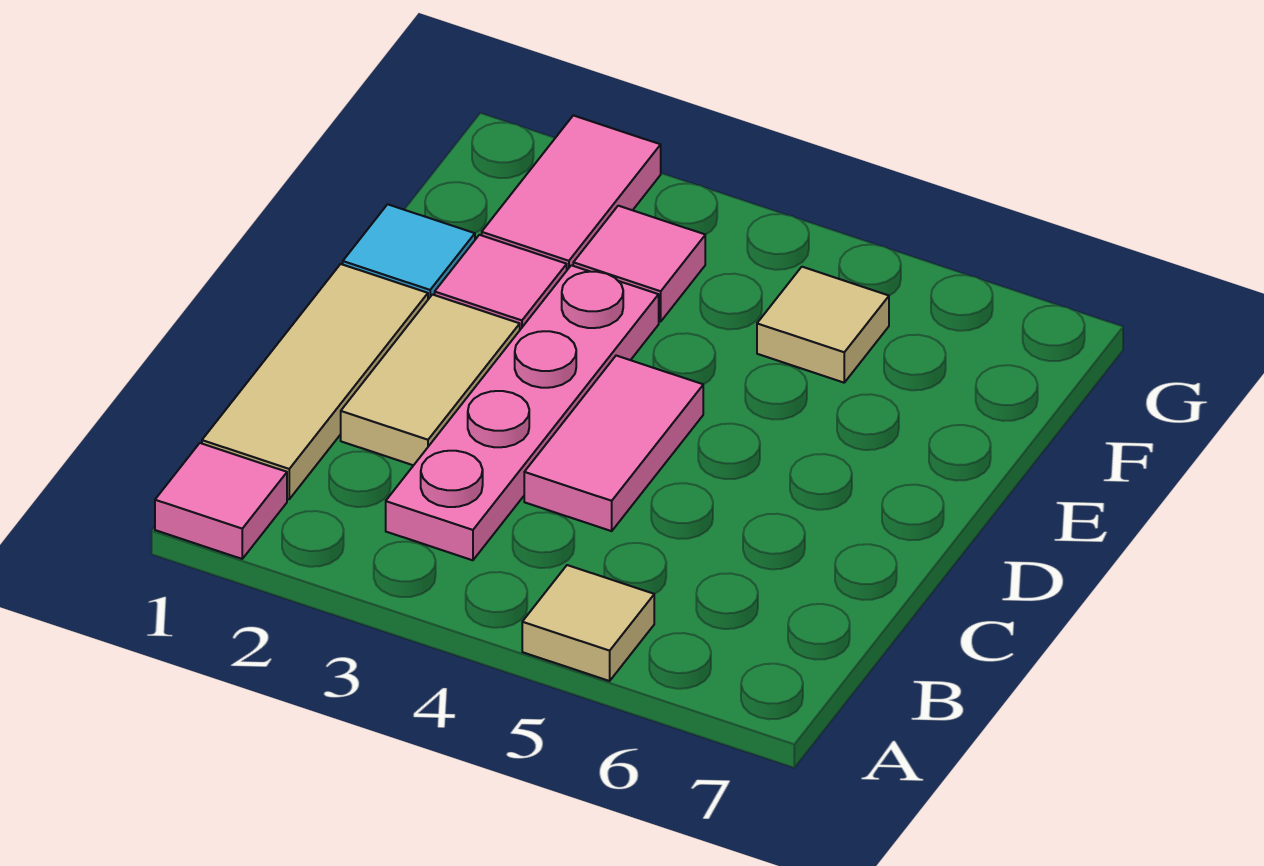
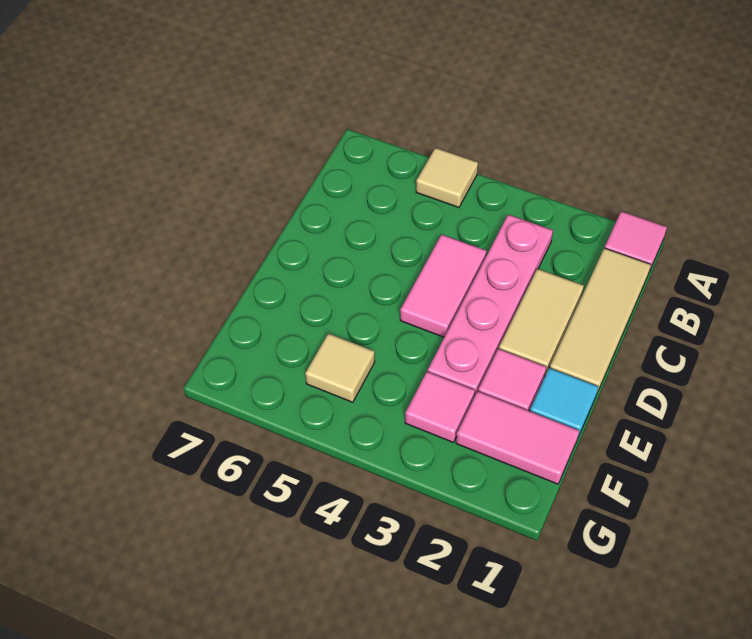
pink tile F2:G2 level 1 -> pink tile F1:F2 level 1

